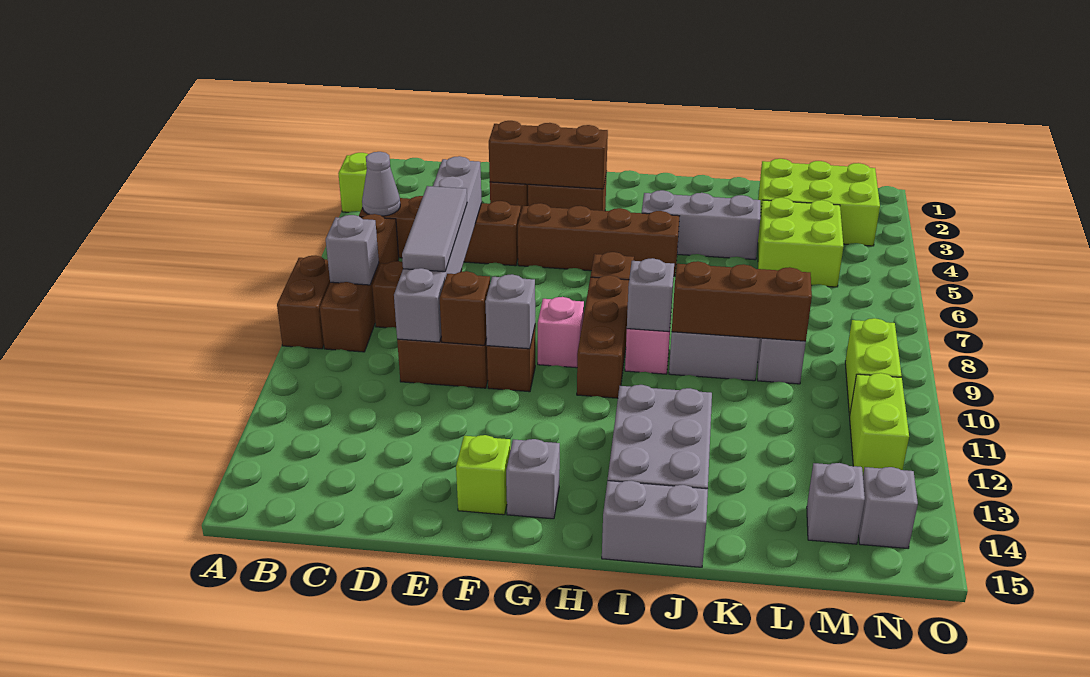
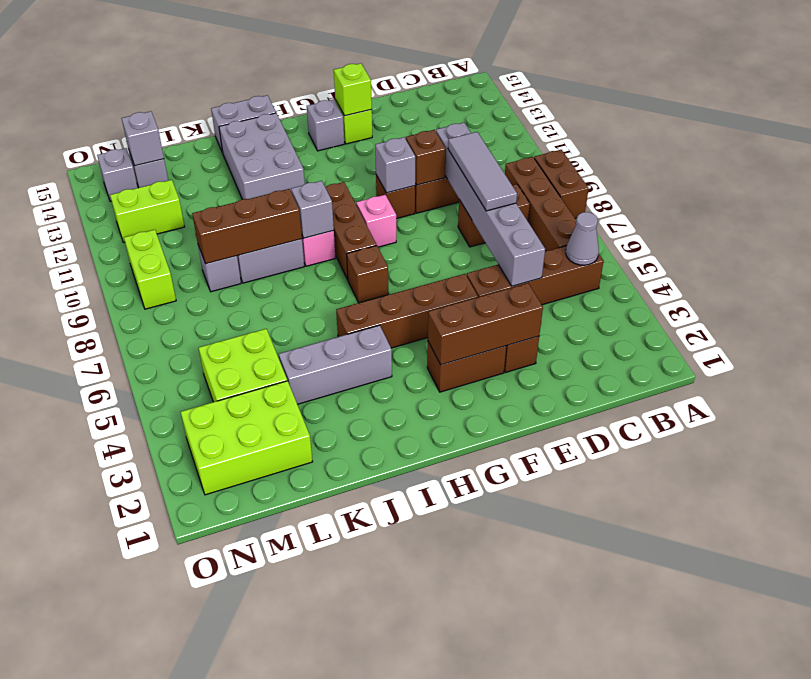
lime brick A3 level 1 -> lime brick F14 level 2
grey brick B8 level 2 -> grey brick M14 level 2
lime brick N11:N12 level 1 -> lime brick M12:N12 level 1

